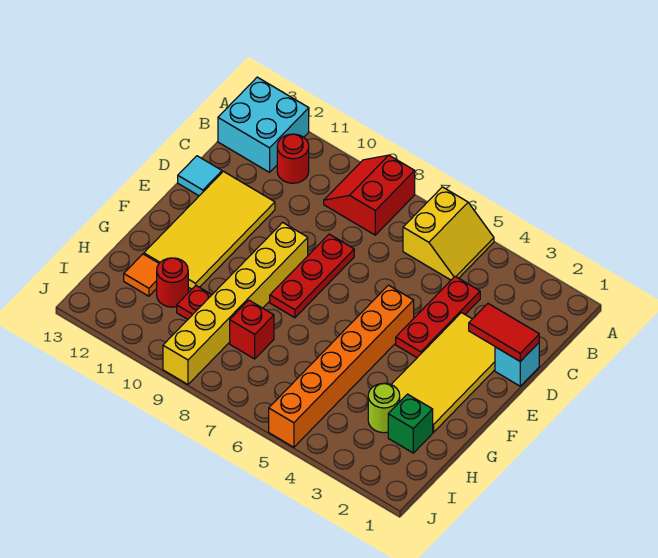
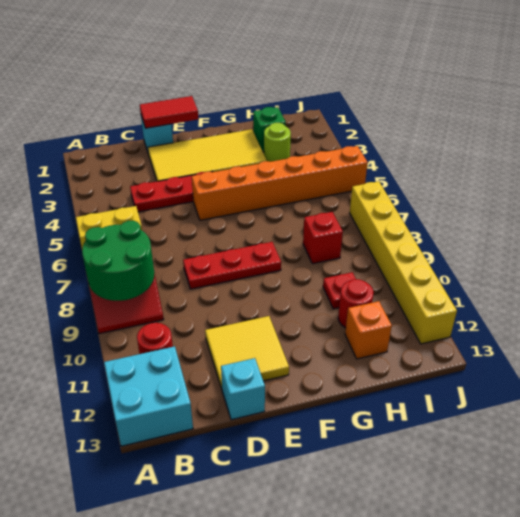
none -> green round brick A8:B9 level 2
red tile D1:D2 level 2 -> red tile D1:E1 level 2
yellow tile D11:G12 level 1 -> yellow tile D11:E12 level 1
cyan tile D13 level 1 -> cyan brick D13 level 1
yellow brick E9:J9 level 1 -> yellow brick J7:J12 level 1
orange tile H12 level 1 -> orange brick H12 level 1

